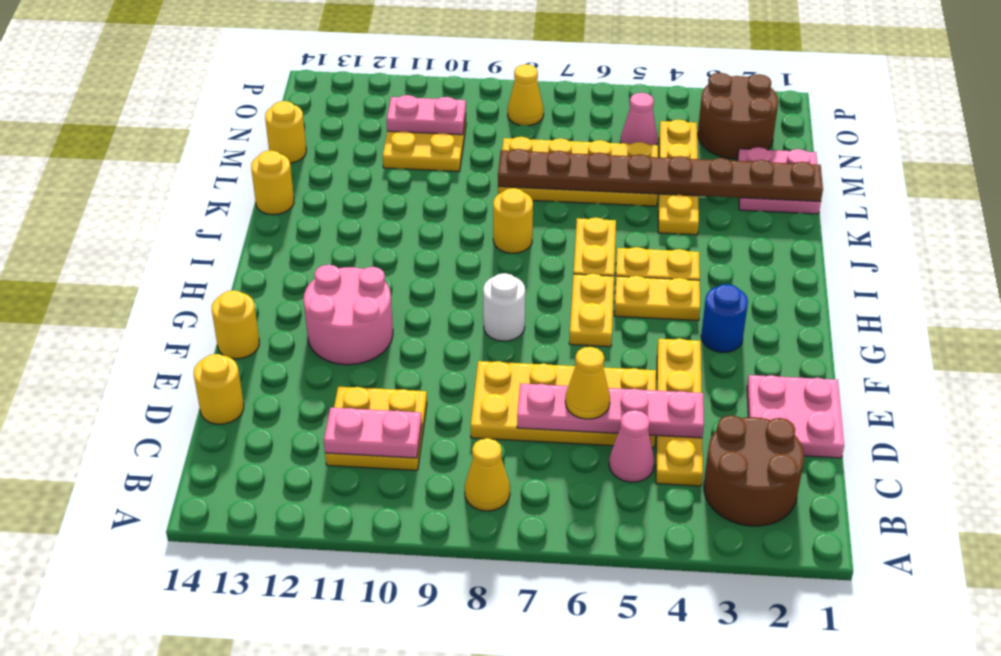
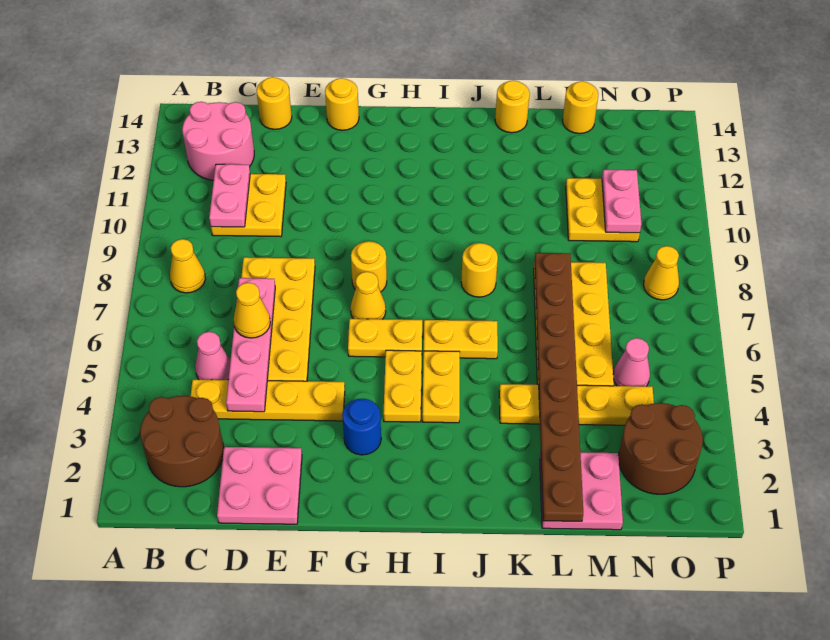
pink round brick F11:G12 level 1 -> pink round brick B12:C13 level 1
none -> yellow cone G7 level 1
white round brick G8 level 1 -> yellow round brick G8 level 1

